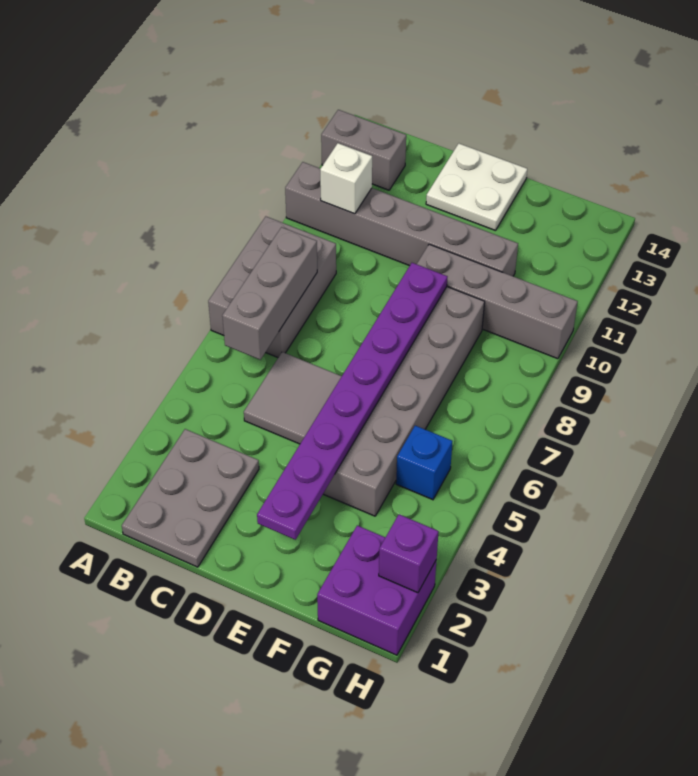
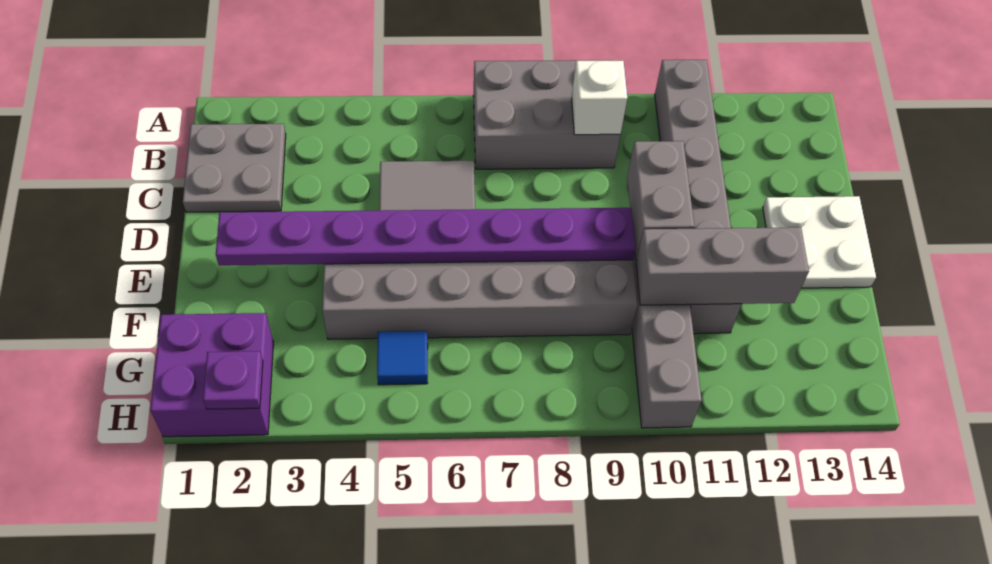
grey brick A13:B13 level 1 -> grey brick D10:E10 level 2
grey plate B1:C3 level 1 -> grey plate B1:C2 level 1
grey brick B6:B8 level 2 -> grey brick F10:F12 level 2
white brick B11 level 2 -> white brick B9 level 2
blue brick G5 level 1 -> blue tile G5 level 1
purple brick H2 level 2 -> purple plate H2 level 2

